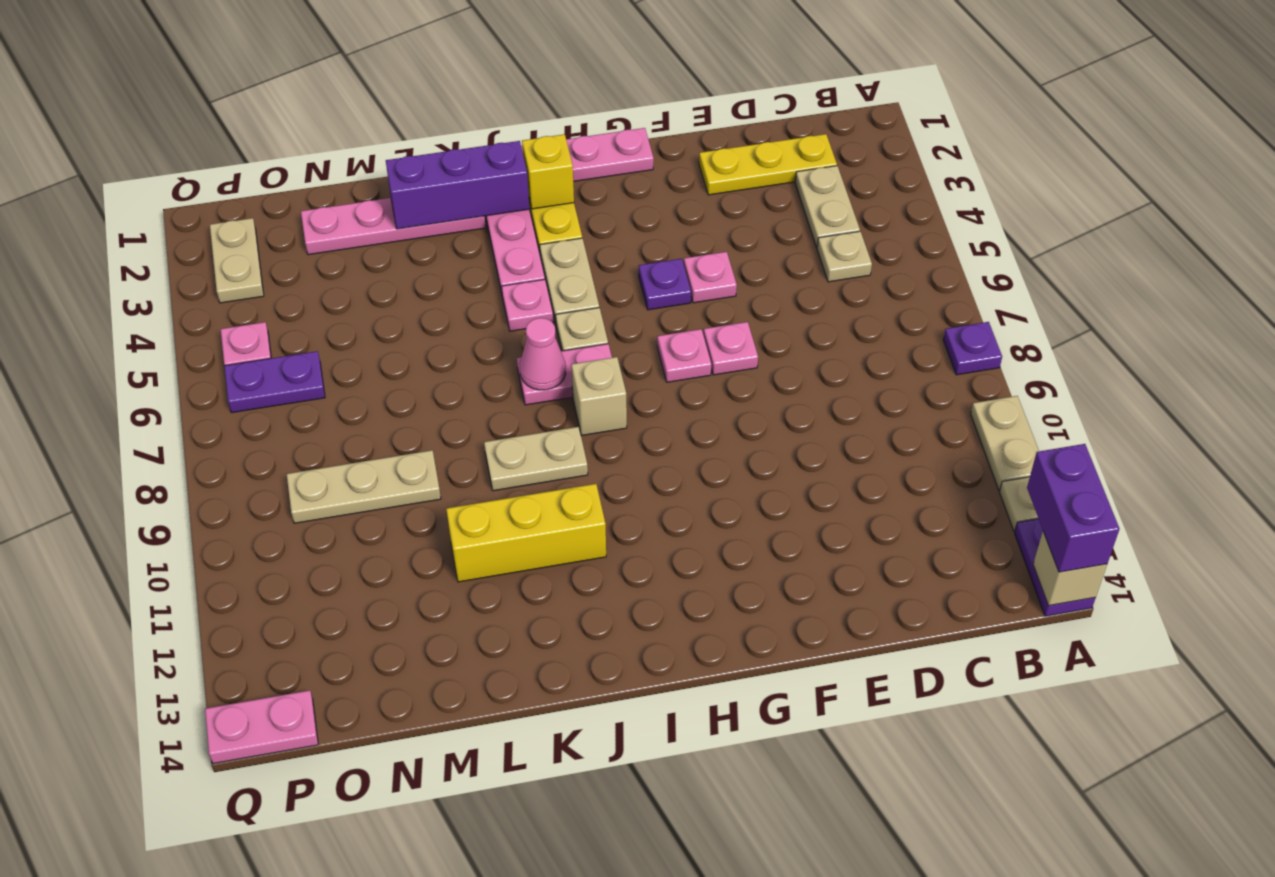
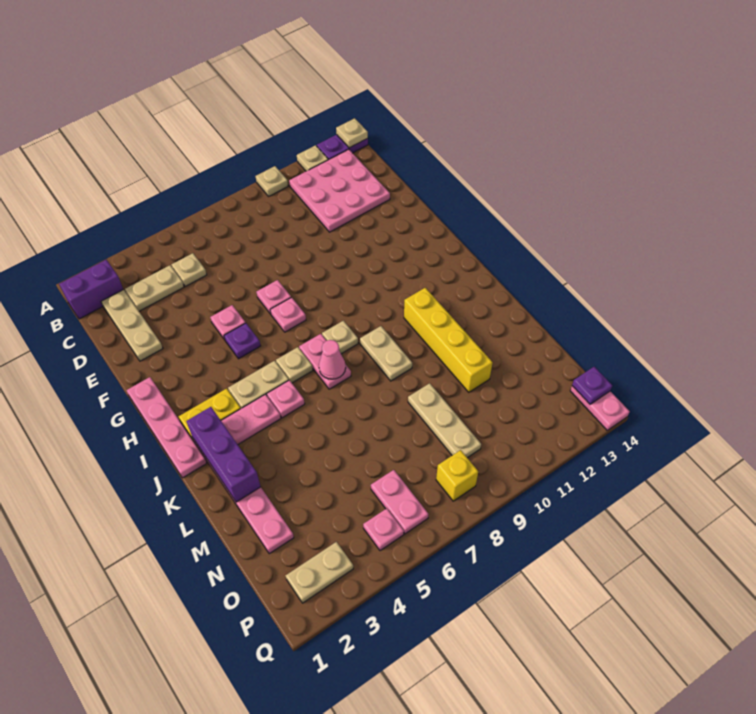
purple plate A8 level 1 -> purple plate P14 level 2
tan plate A10:A11 level 1 -> tan plate A10 level 1
purple brick A13:A14 level 3 -> purple brick B1:B2 level 1
tan brick A14 level 2 -> tan plate A14 level 2
none -> pink plate B11:D13 level 1
yellow plate C2:E2 level 1 -> tan plate C2:E2 level 1
yellow brick I2 level 2 -> yellow brick P8 level 1
tan brick I8 level 1 -> tan plate I8 level 1
yellow brick J11:L11 level 1 -> yellow brick J11:M11 level 1
purple plate O6:P6 level 1 -> pink plate O6:P6 level 1

